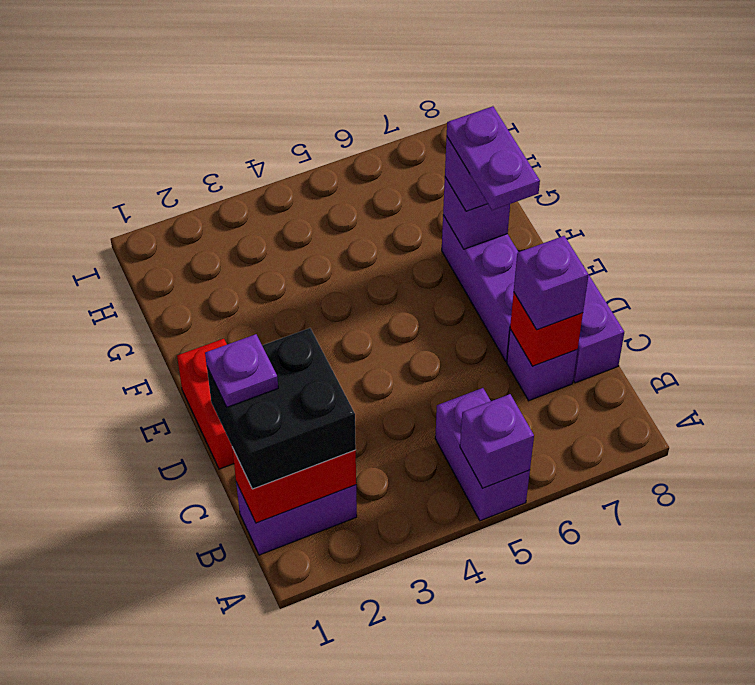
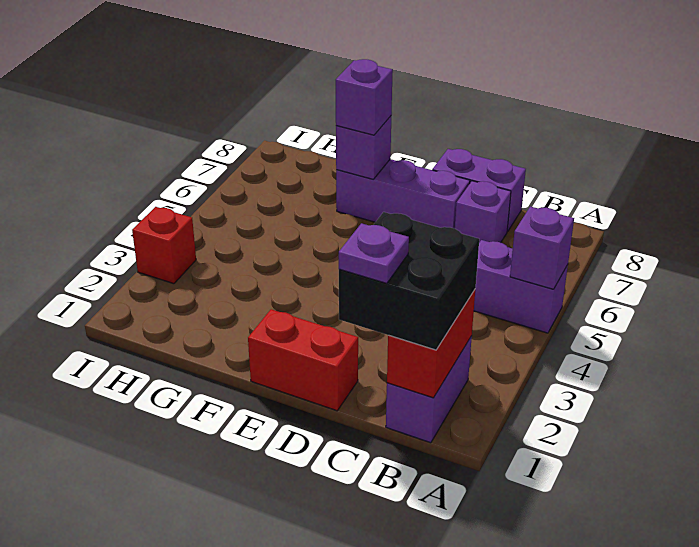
red brick C7 level 2 -> red brick I3 level 1
purple brick C7 level 3 -> none
purple plate E7:F7 level 4 -> none

